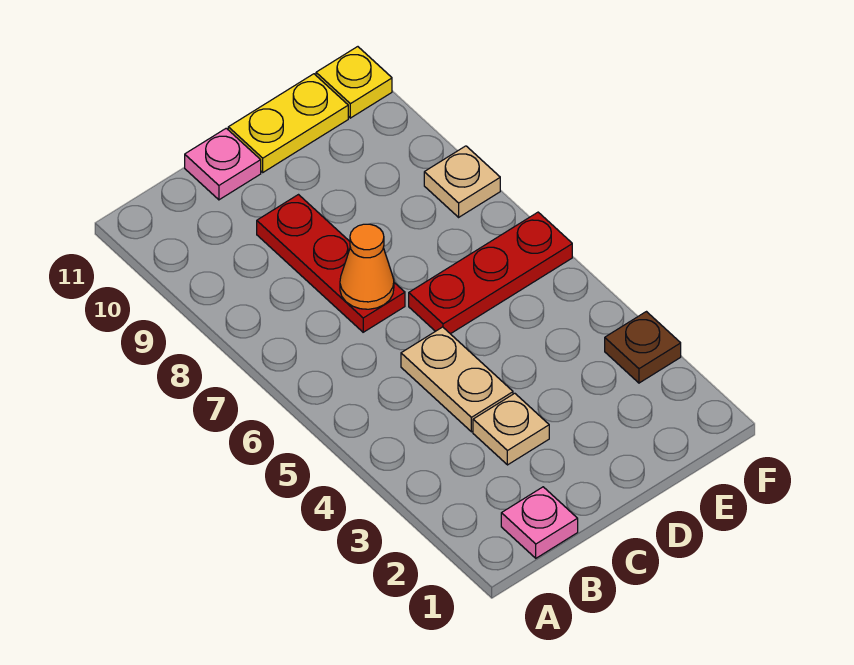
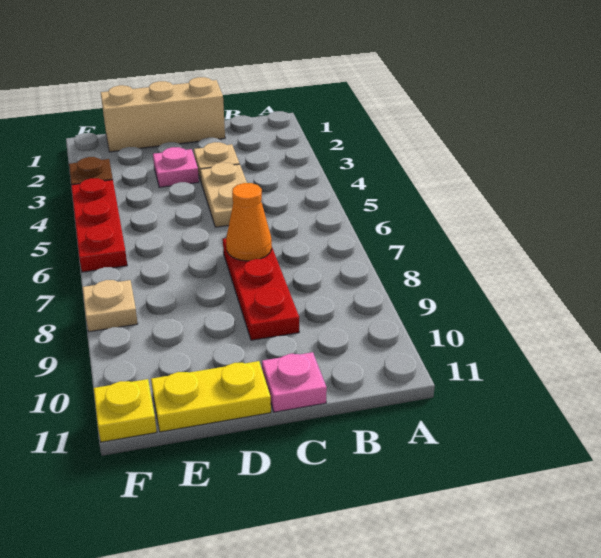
pink plate B1 level 1 -> pink plate D3 level 1
none -> tan brick C1:E1 level 1
red plate D6:F6 level 1 -> red plate F4:F6 level 1

